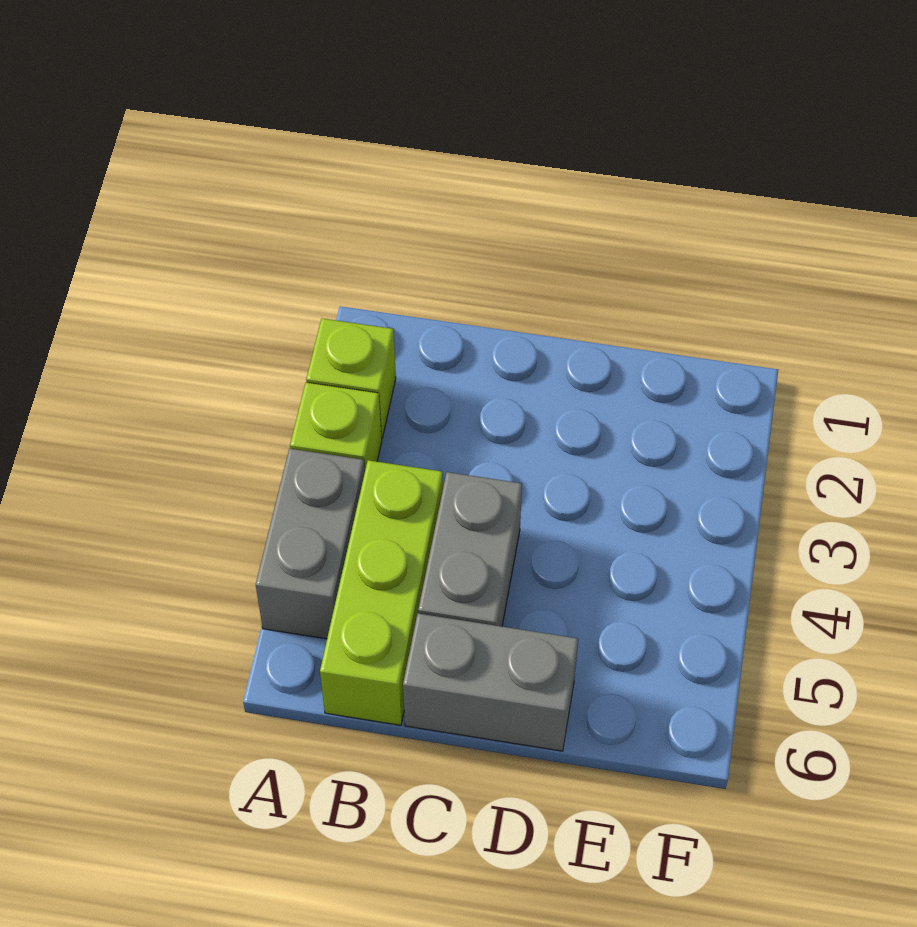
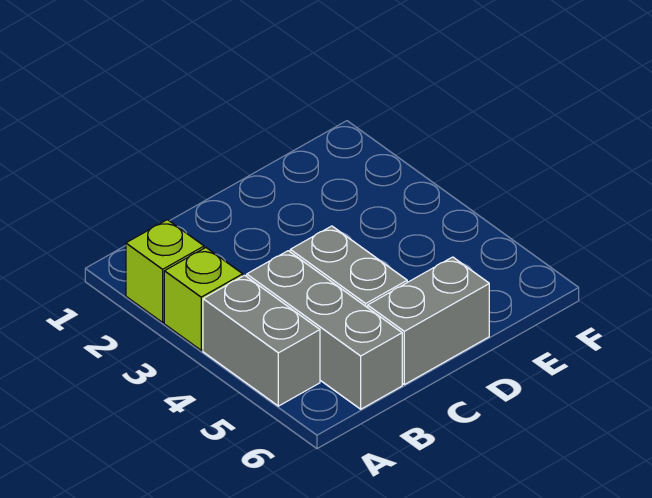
lime brick B4:B6 level 1 -> grey brick B4:B6 level 1

